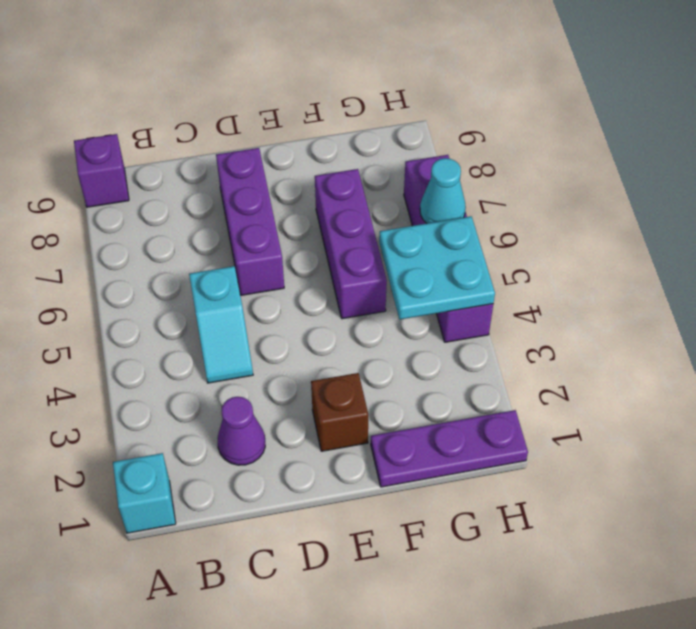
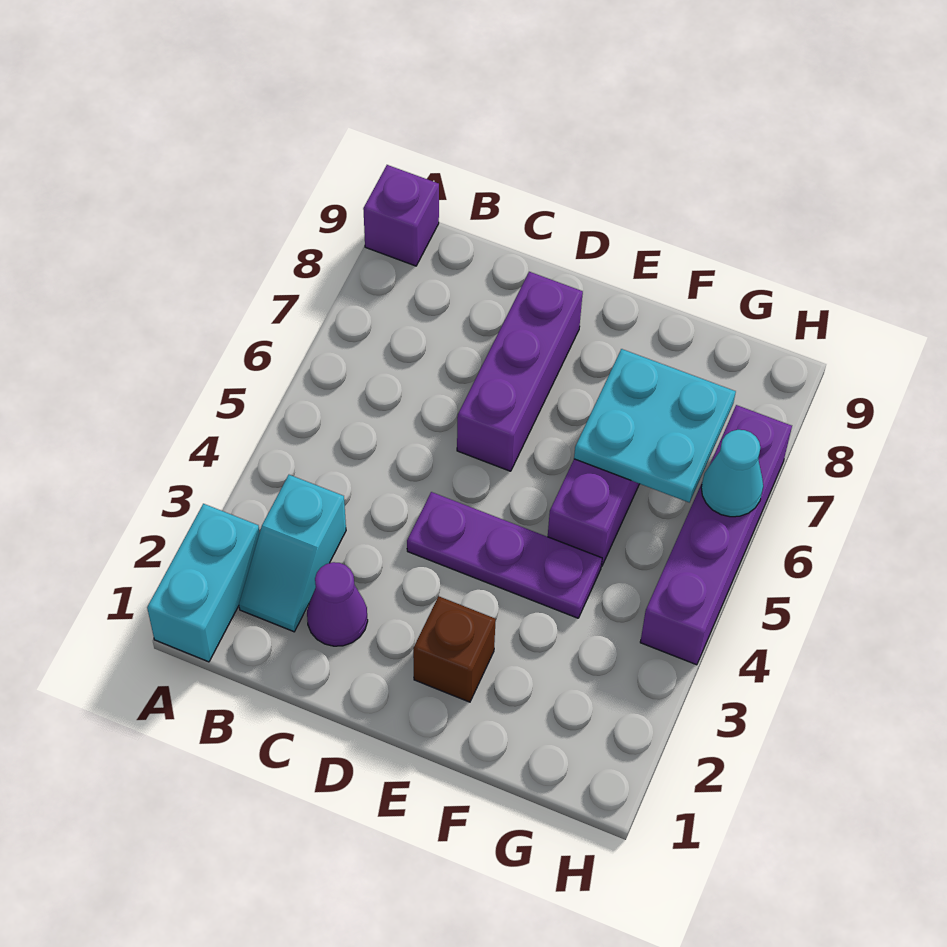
cyan brick A1 level 1 -> cyan brick A1:A2 level 1
cyan slope C4:C5 level 1 top 5 -> cyan slope B2:B3 level 1 top 3
purple plate F1:H1 level 1 -> purple plate D4:F4 level 1
cyan plate G4:H5 level 2 -> cyan plate F6:G7 level 2

